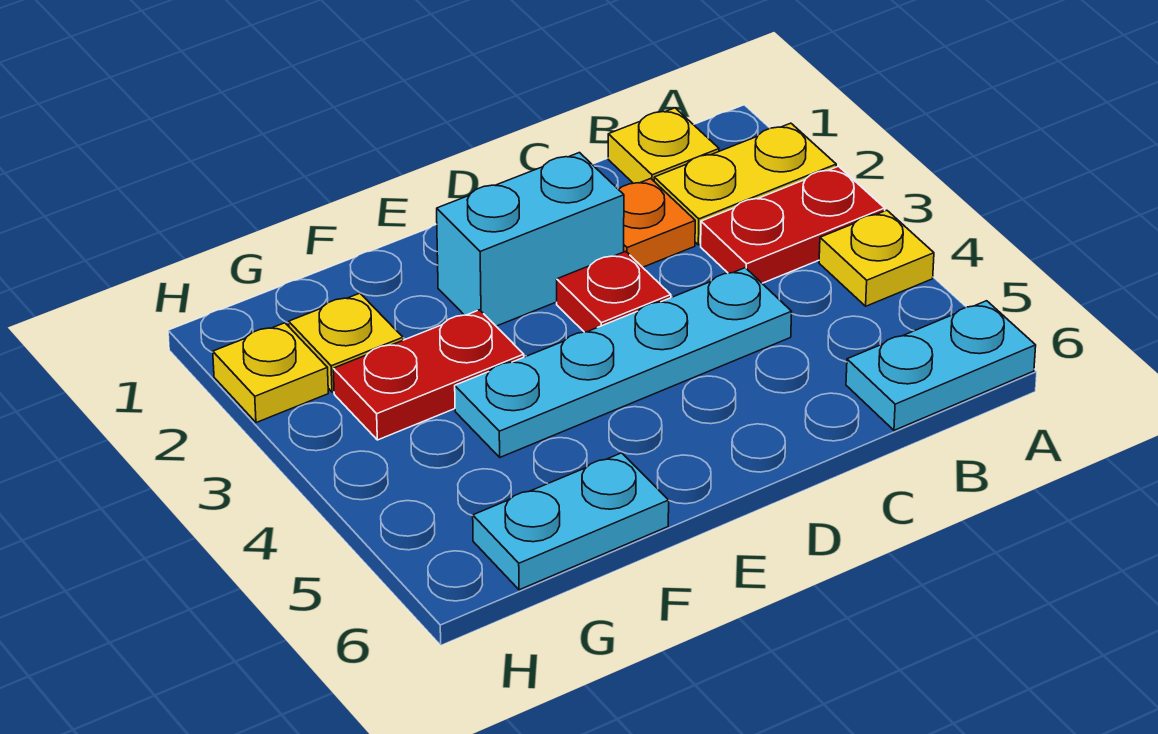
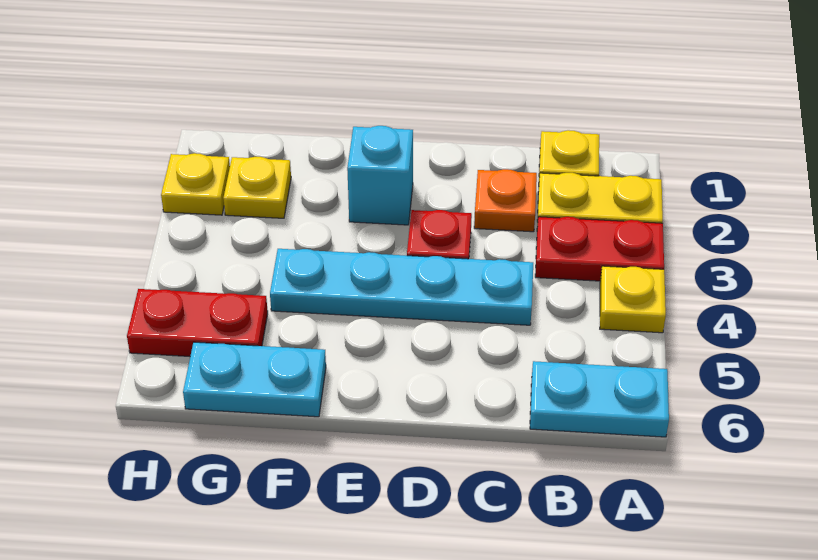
cyan brick D2:E2 level 1 -> cyan brick E2 level 1
red plate F3:G3 level 1 -> red plate G5:H5 level 1

